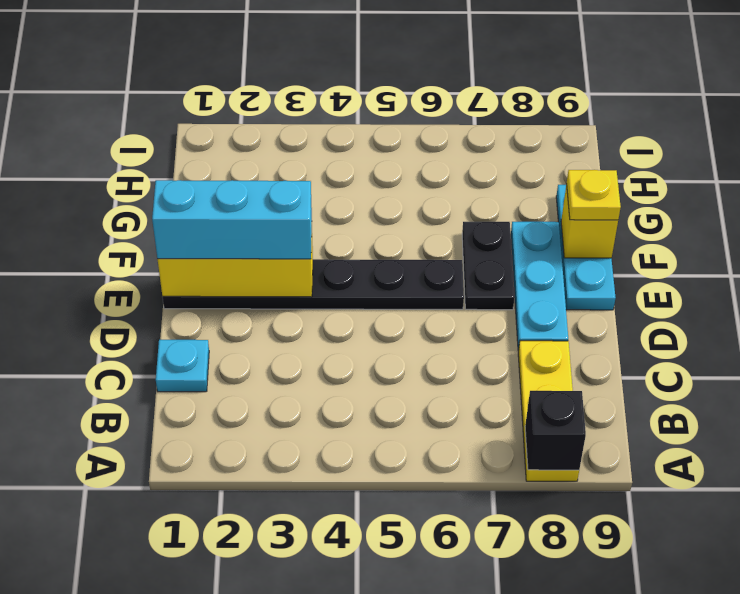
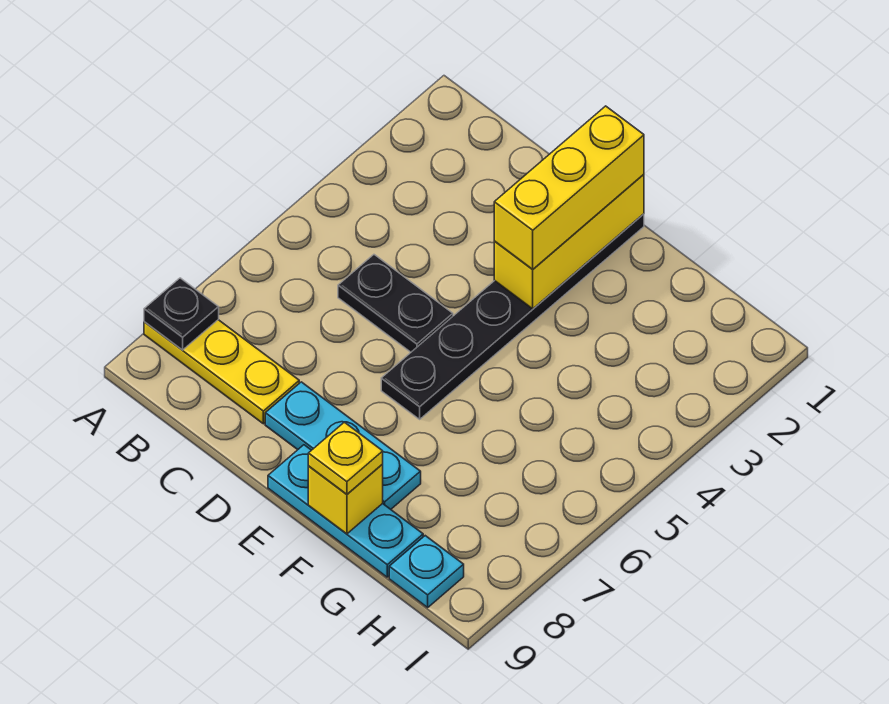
black brick A8 level 2 -> black plate A8 level 2
cyan plate C1 level 1 -> cyan plate H9 level 1
cyan brick E1:E3 level 3 -> yellow brick E1:E3 level 3
black plate E7:F7 level 1 -> black plate C5:D5 level 1

